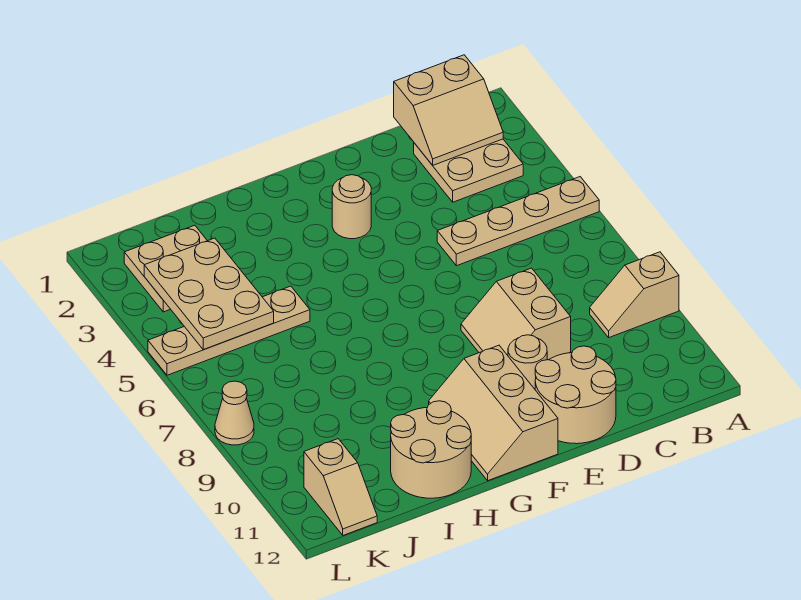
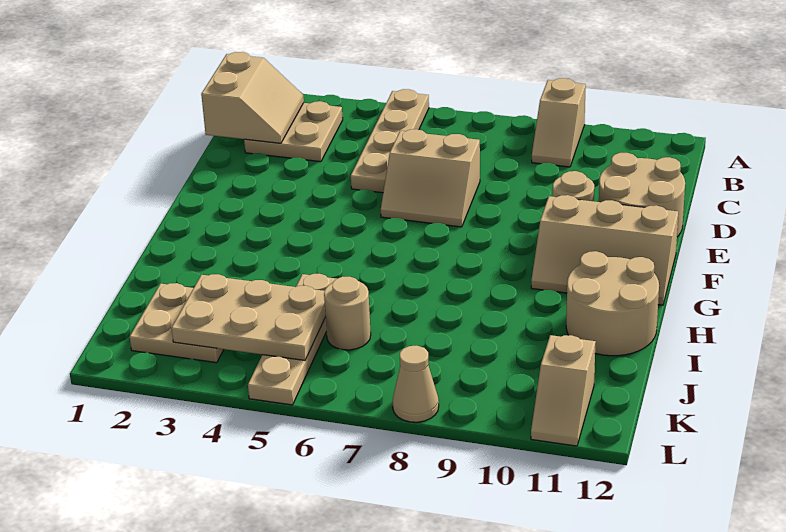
tan slope D8:E9 level 1 top D -> tan slope D6:E7 level 1 top D
tan round brick F3 level 1 -> tan round brick J6 level 1
tan slope K11:K12 level 1 top 11 -> tan slope K11:L11 level 1 top K

